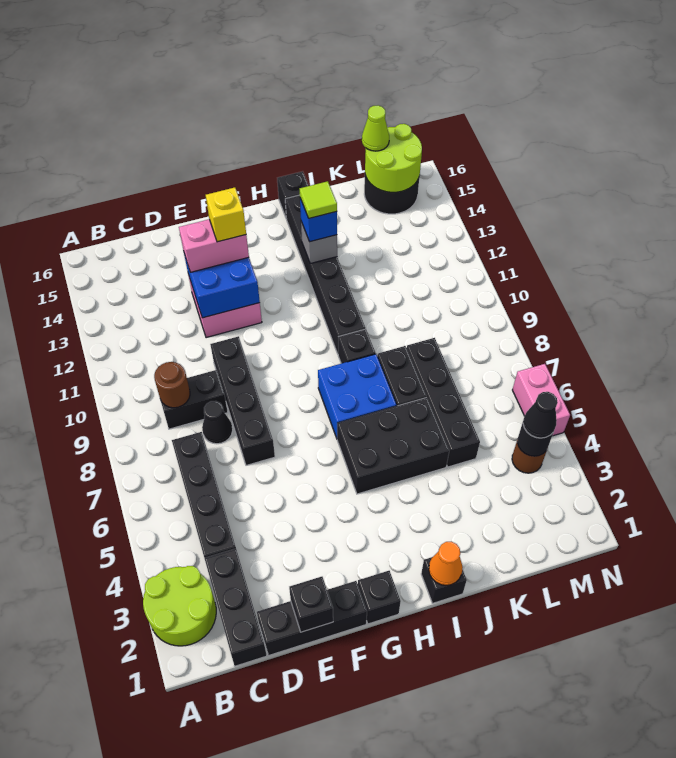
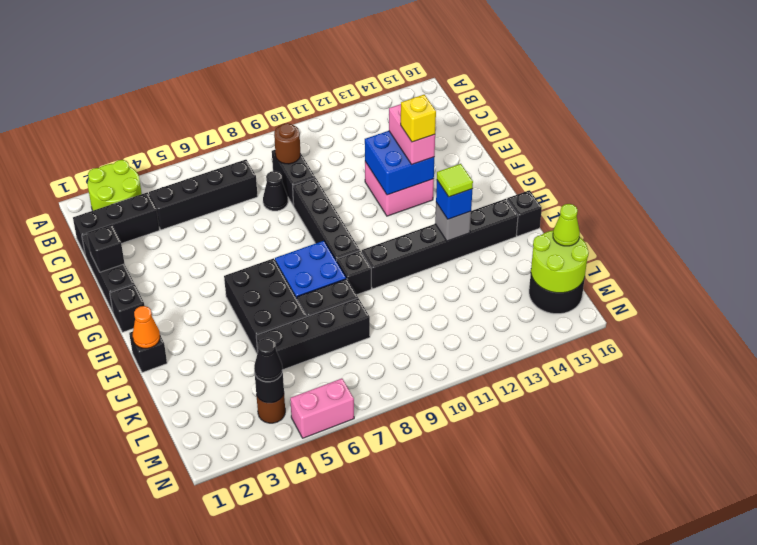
black brick E7:E10 level 1 -> black brick E9:H9 level 1

